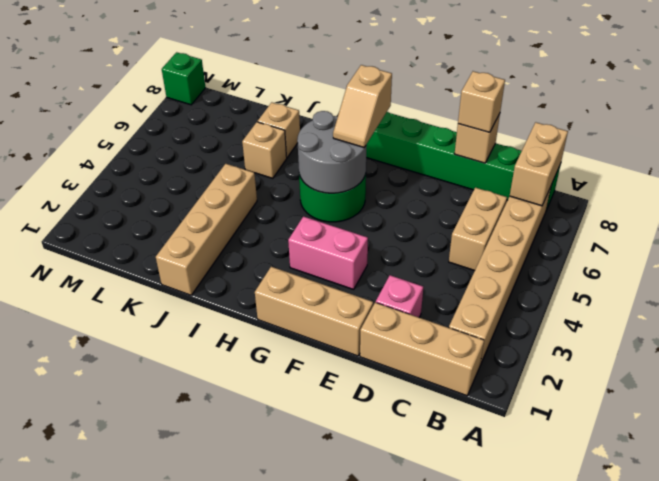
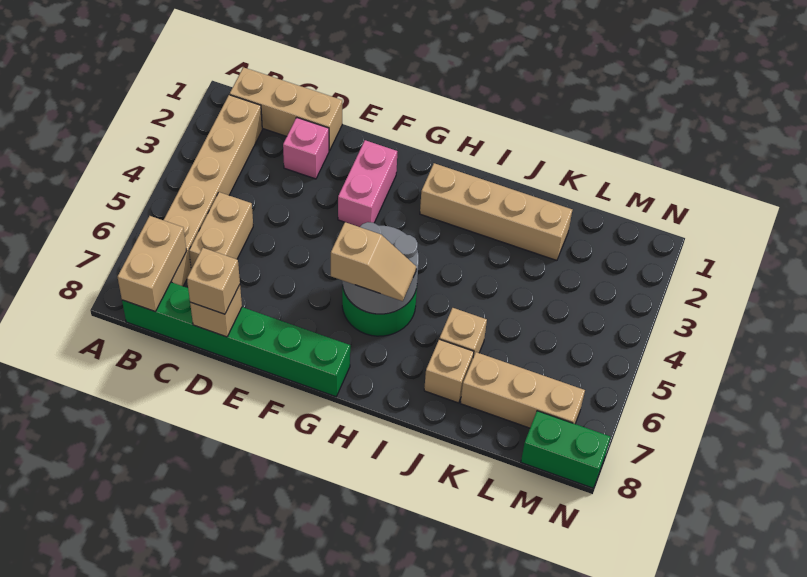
tan brick E1:G1 level 1 -> tan brick K7:M7 level 1
pink brick F3:G3 level 1 -> pink brick F2:F3 level 1
tan slope G6:G7 level 3 top 7 -> tan slope G6:H6 level 3 top G
tan brick J1:J4 level 1 -> tan brick H2:K2 level 1
green brick N8 level 1 -> green brick M8:N8 level 1

